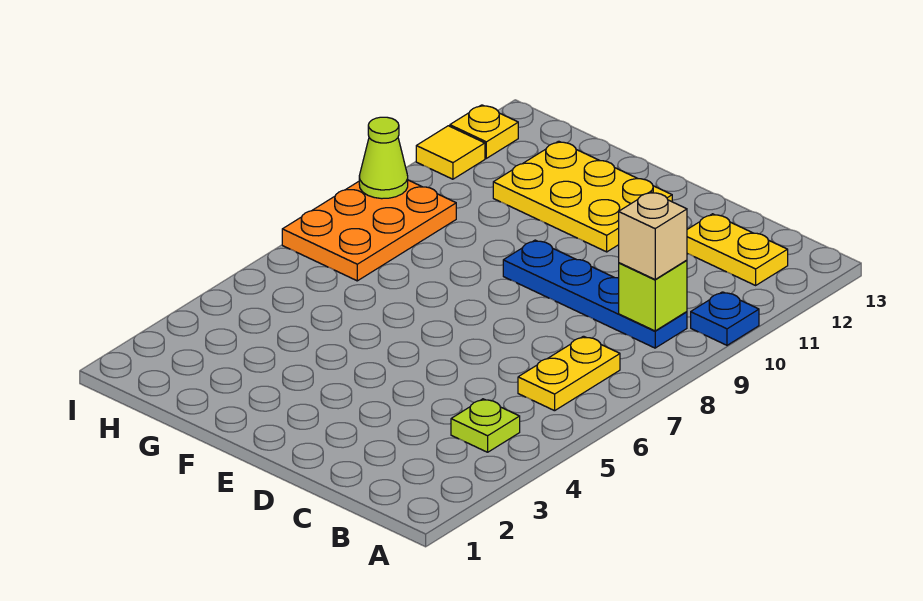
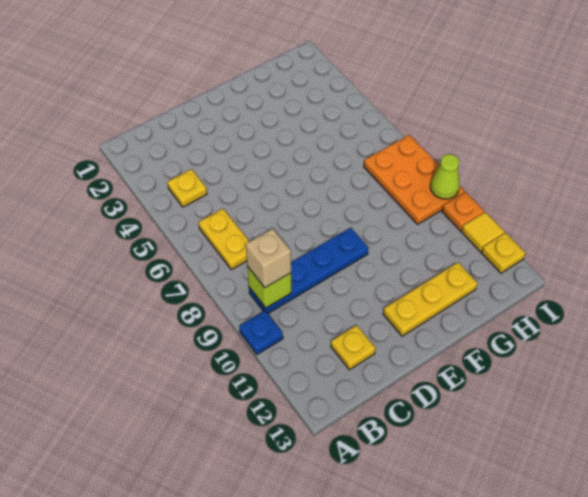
lime plate B4 level 1 -> yellow plate B4 level 1
yellow plate B12:C12 level 1 -> yellow plate C12 level 1
yellow plate E11:G12 level 1 -> yellow plate E12:G12 level 1
none -> orange plate I10 level 1

